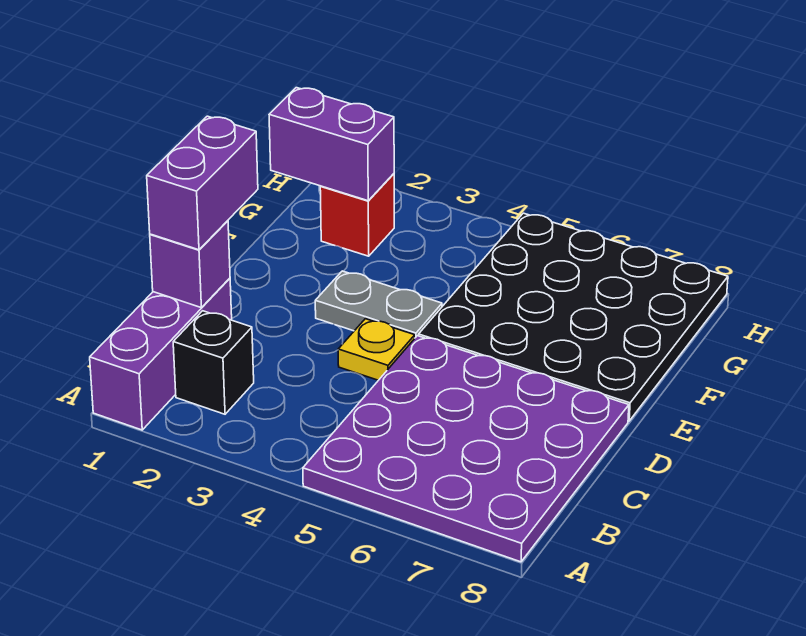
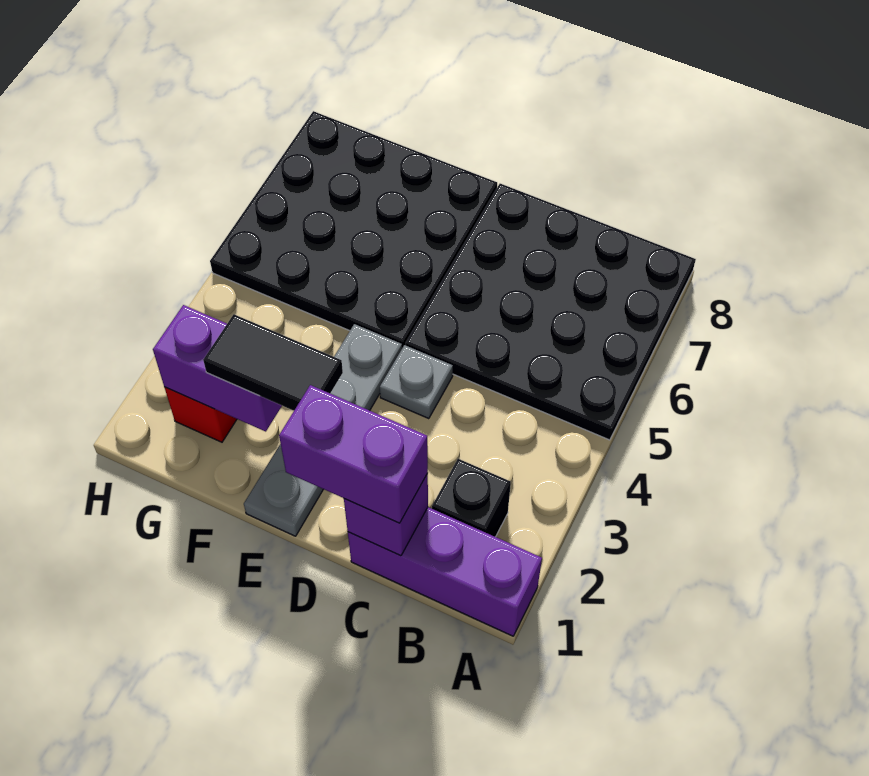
purple plate A5:D8 level 1 -> black plate A5:D8 level 1
yellow plate D4 level 1 -> grey plate D4 level 1
none -> black tile E2:F2 level 3
grey plate E3:E4 level 1 -> grey plate E1:E4 level 1
purple brick G1:G2 level 2 -> purple brick F2:G2 level 2

